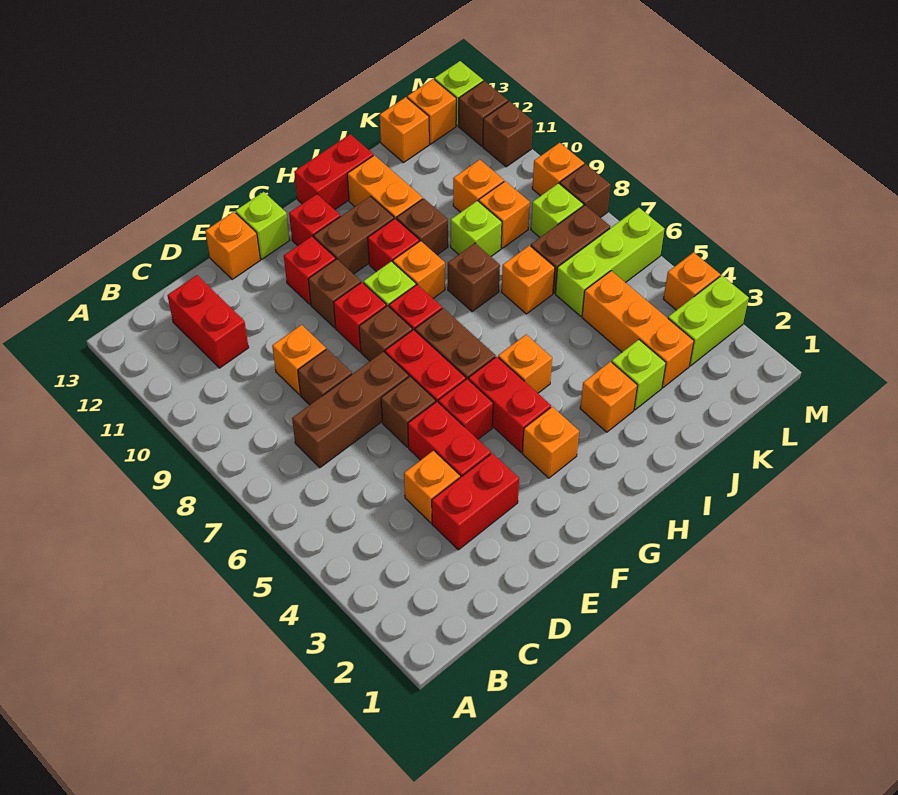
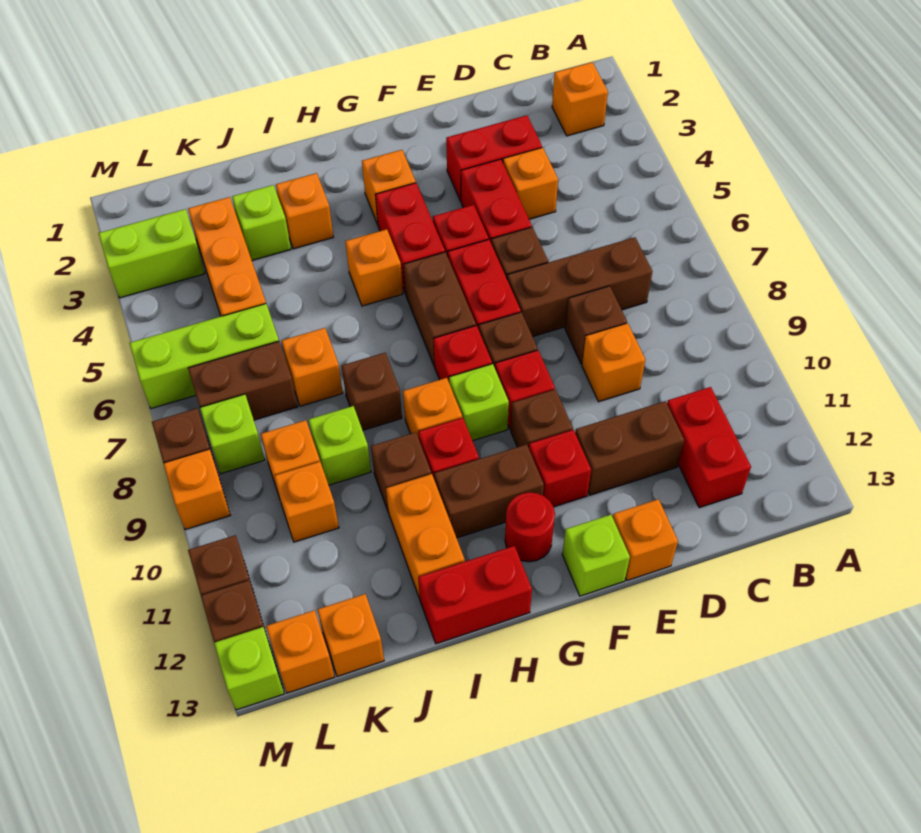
none -> brown brick D11:E11 level 1
red brick G12 level 1 -> red round brick G12 level 1
orange brick M4 level 1 -> orange brick B2 level 1

